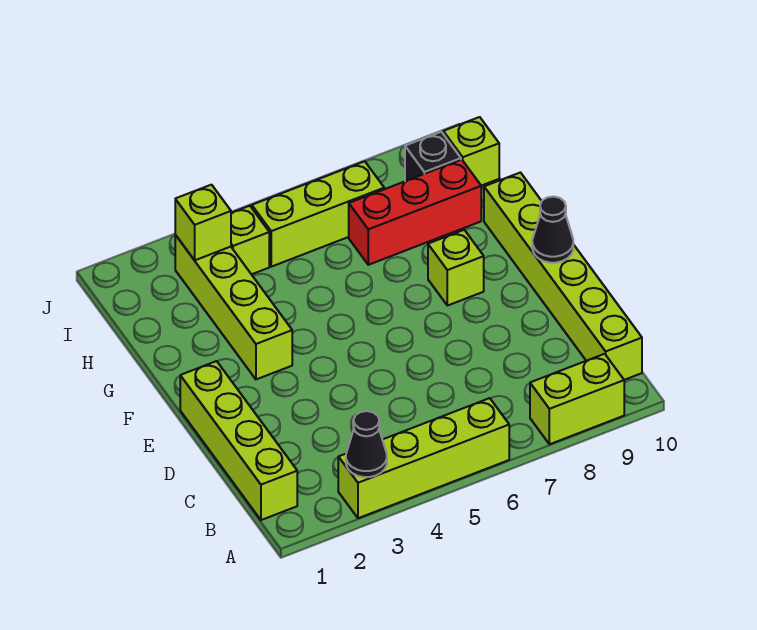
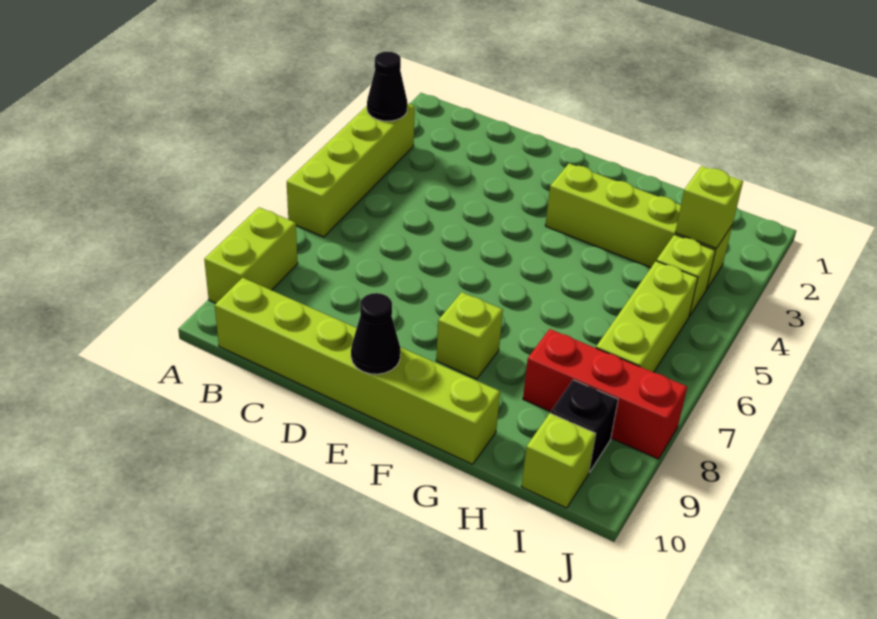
lime brick B1:E1 level 1 -> none
red brick H7:H9 level 1 -> red brick H8:J8 level 1

